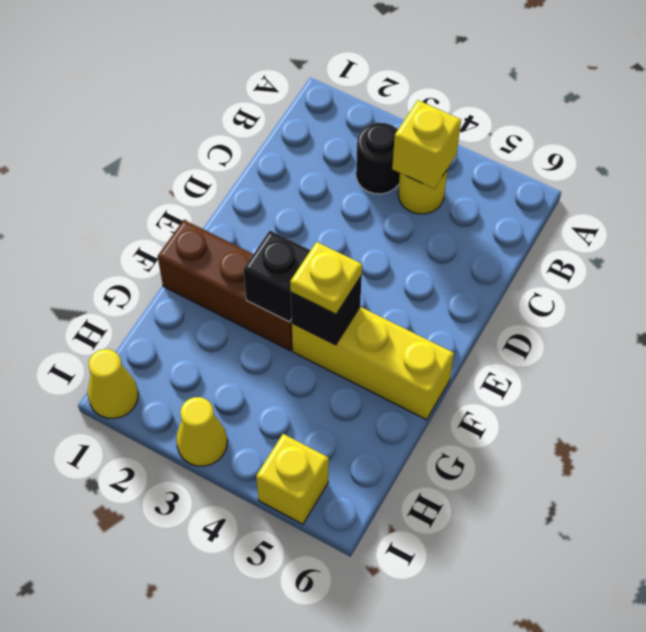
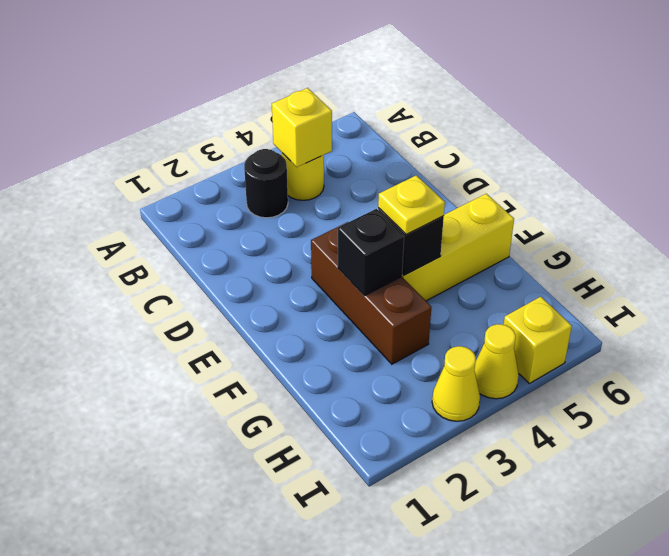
brown brick F1:F3 level 1 -> brown brick E3:G3 level 1
yellow cone I1 level 1 -> yellow cone I4 level 1

